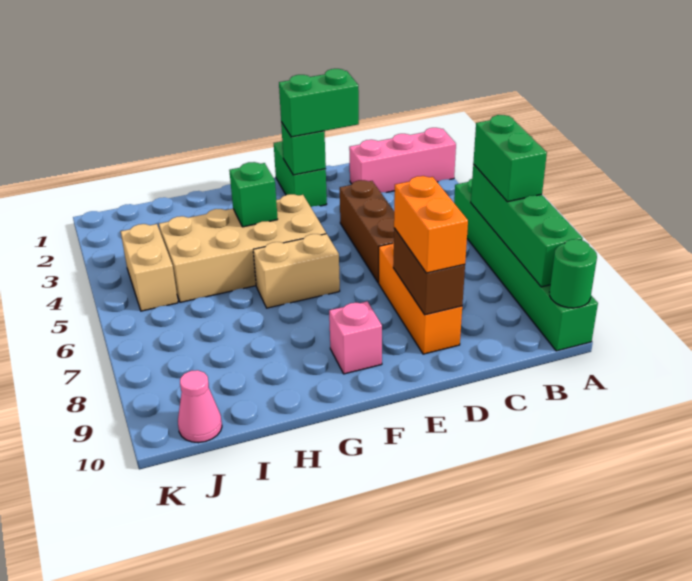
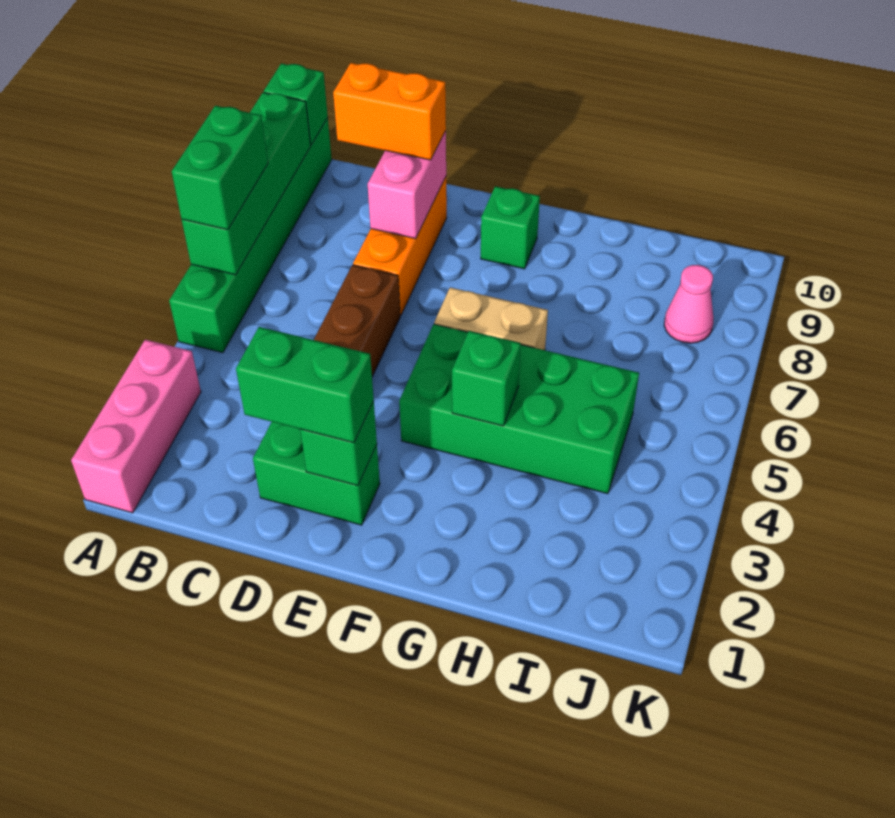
pink brick A2:C2 level 1 -> pink brick A1:A3 level 1
green round brick A10 level 2 -> green brick A10 level 2
brown brick D8:D9 level 2 -> pink brick D8:D9 level 2
orange brick D8:D9 level 3 -> orange brick C9:D9 level 3
green brick E1:E2 level 1 -> green brick D2:E2 level 1
tan brick F4:I5 level 1 -> green brick F4:I5 level 1
pink brick F9 level 1 -> green brick F9 level 1
tan brick J4:J5 level 1 -> none
pink cone J10 level 1 -> pink cone J8 level 1

